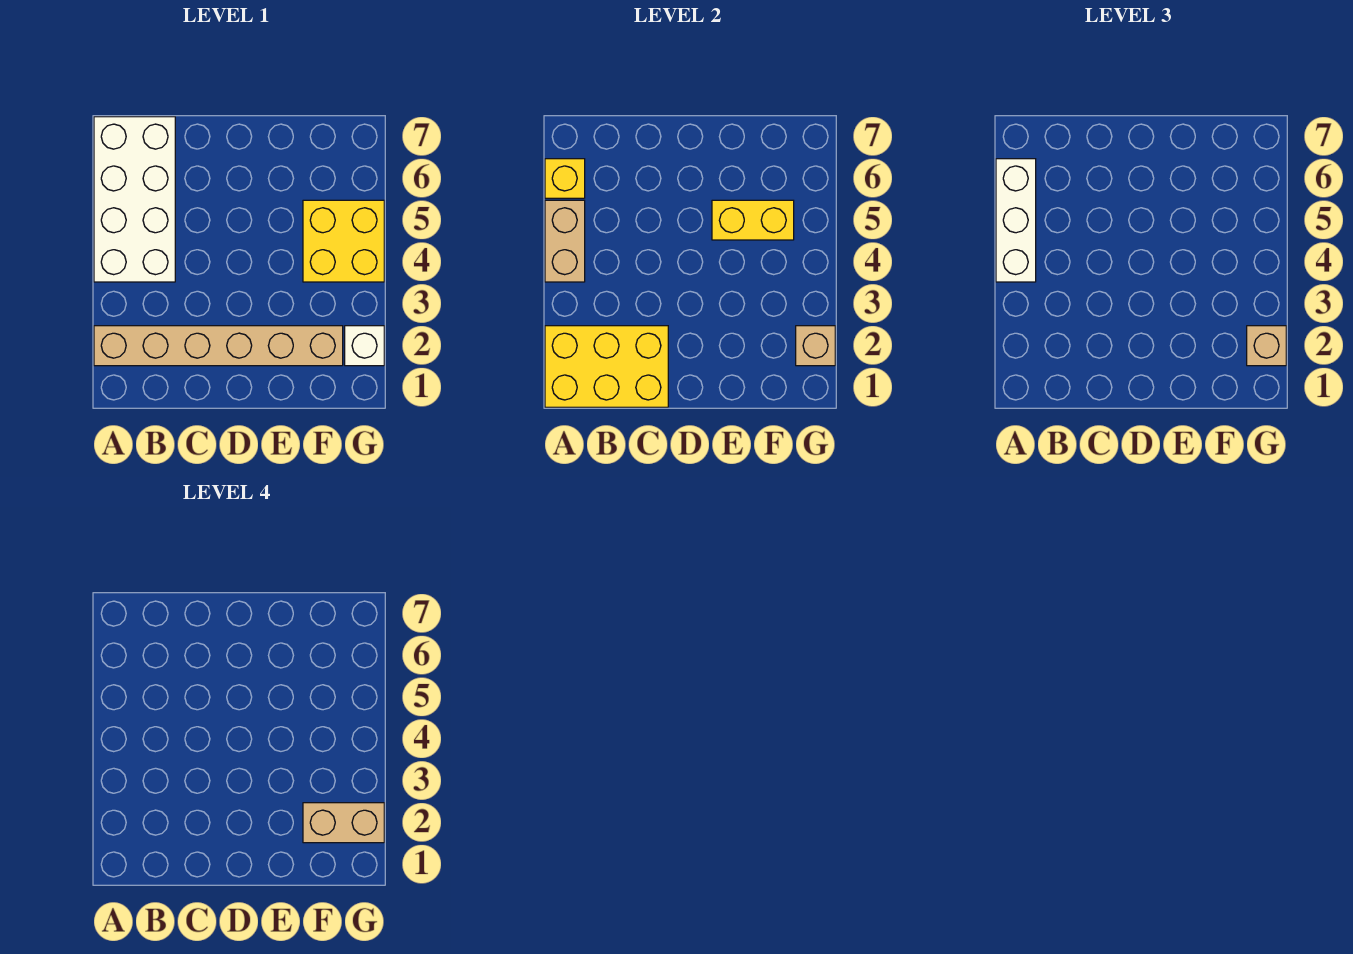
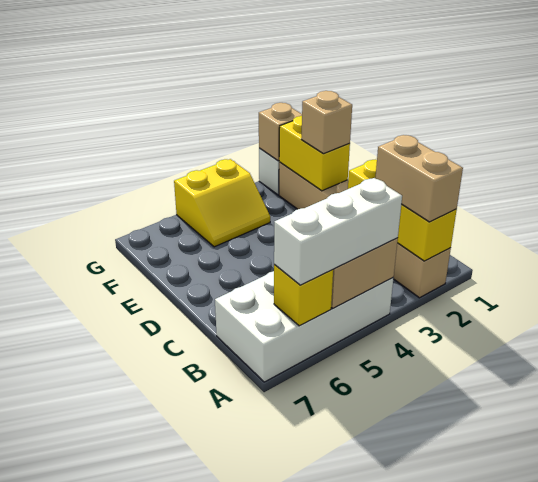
yellow brick A1:C2 level 2 -> yellow brick A2:C2 level 2
yellow brick E5:F5 level 2 -> yellow brick E2:F2 level 2
tan brick F2:G2 level 4 -> tan brick A2:B2 level 3
yellow brick F4:G5 level 1 -> yellow slope F4:G5 level 1 top G
tan brick G2 level 3 -> tan brick E2 level 3

